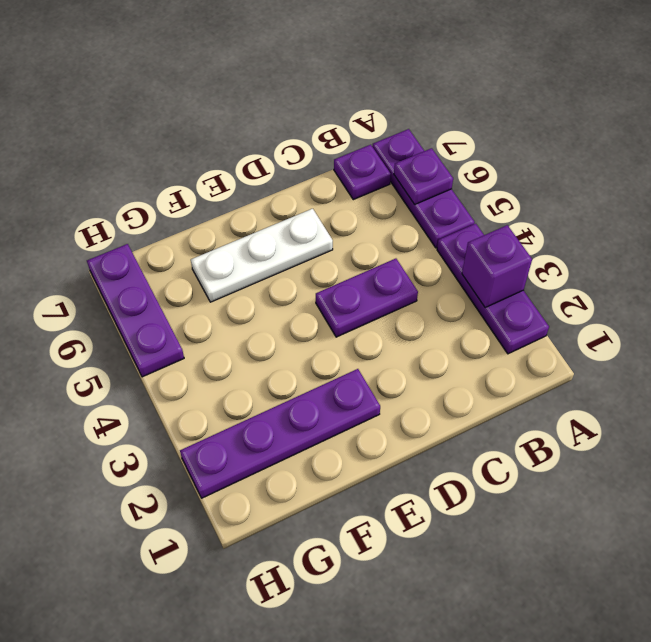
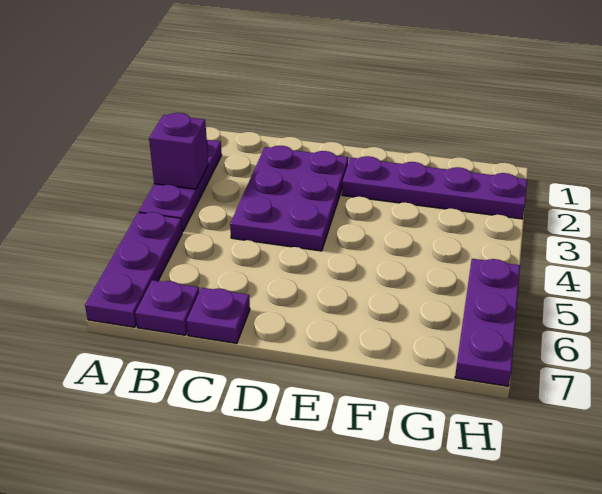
purple plate A6 level 2 -> purple plate C7 level 1
purple plate C4:D4 level 1 -> purple plate C2:D4 level 1
white plate D6:F6 level 1 -> none

